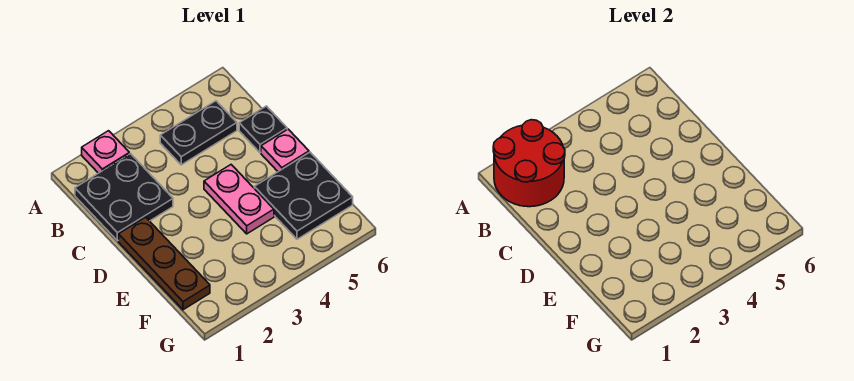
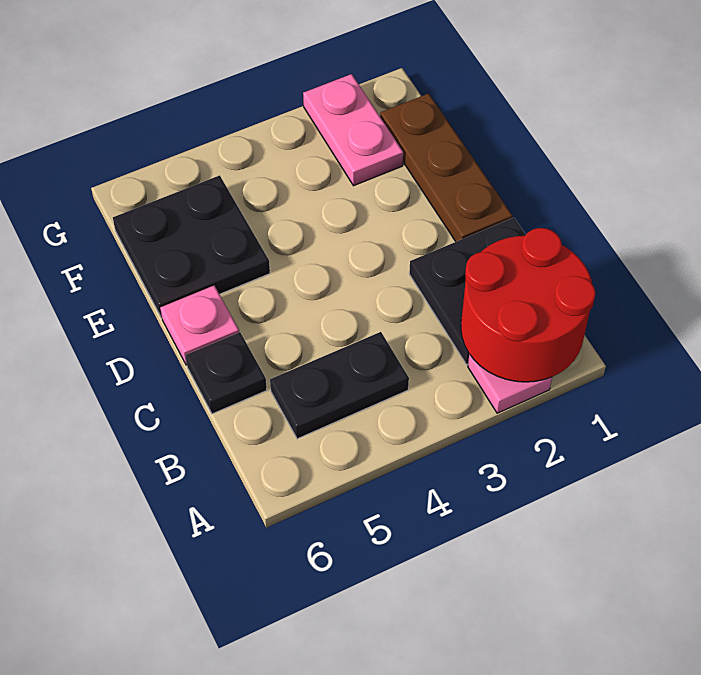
pink plate D4:E4 level 1 -> pink plate F2:G2 level 1

